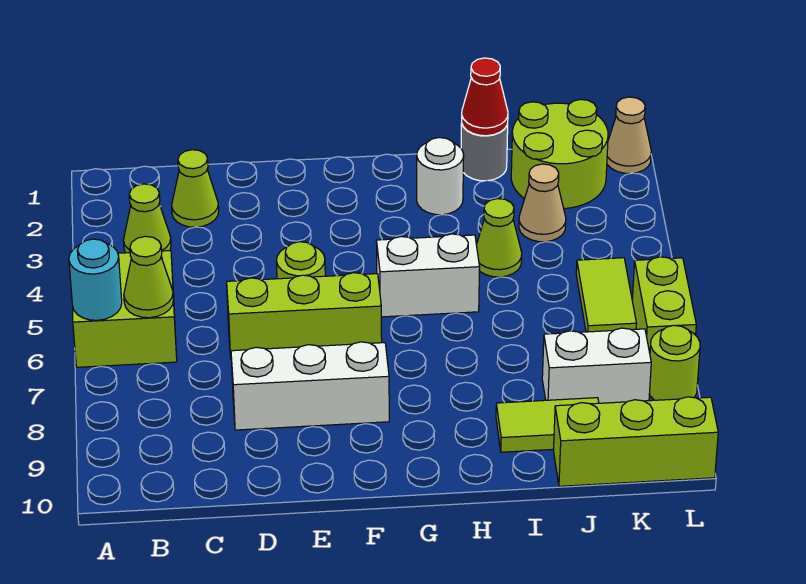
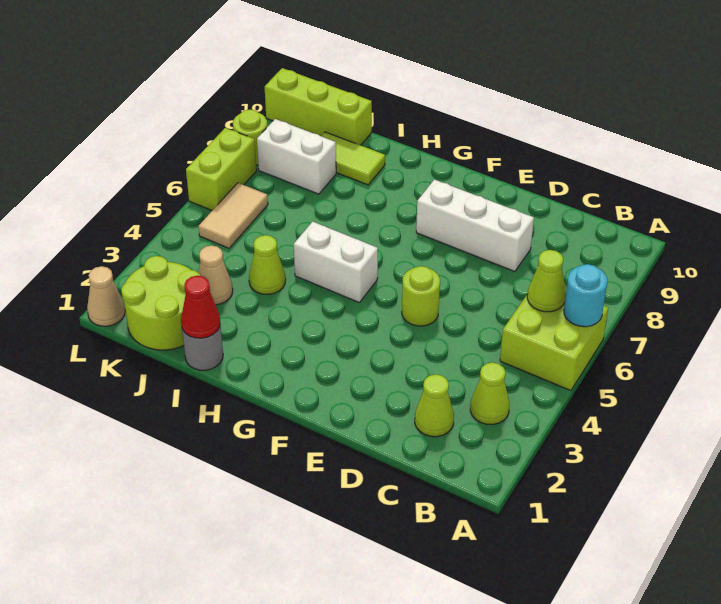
lime brick D6:F6 level 1 -> none
white round brick H2 level 1 -> none
lime tile K5:K6 level 1 -> tan tile K5:K6 level 1

